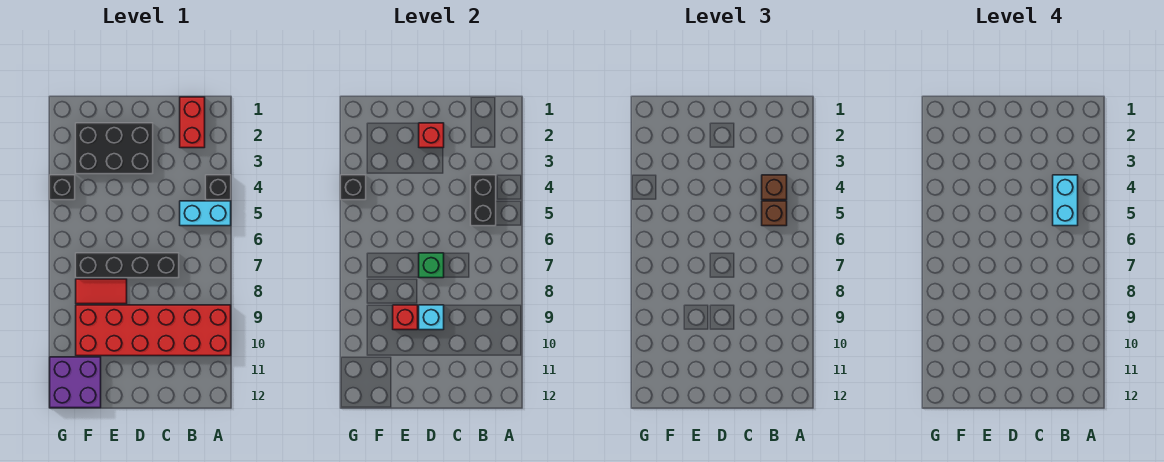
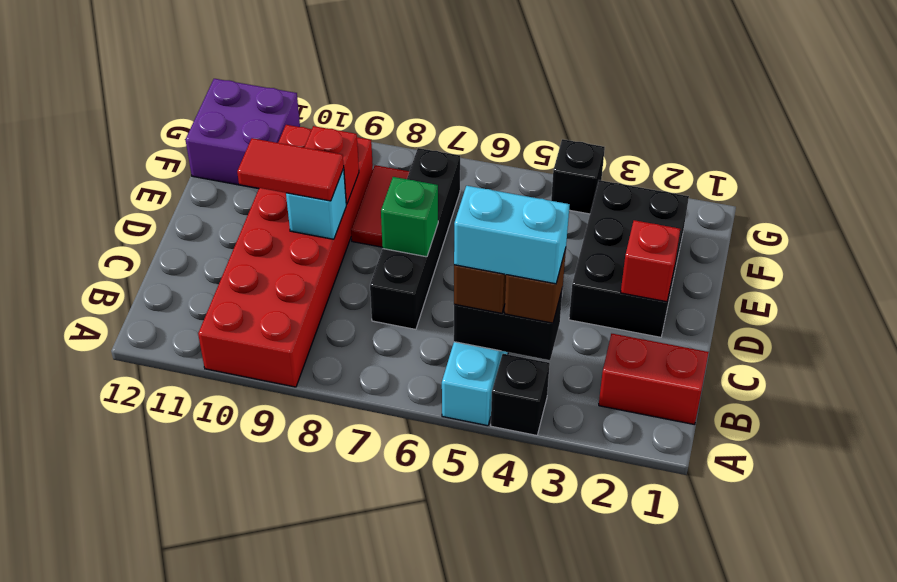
none -> red tile D9:D10 level 3
black brick G4 level 2 -> none

